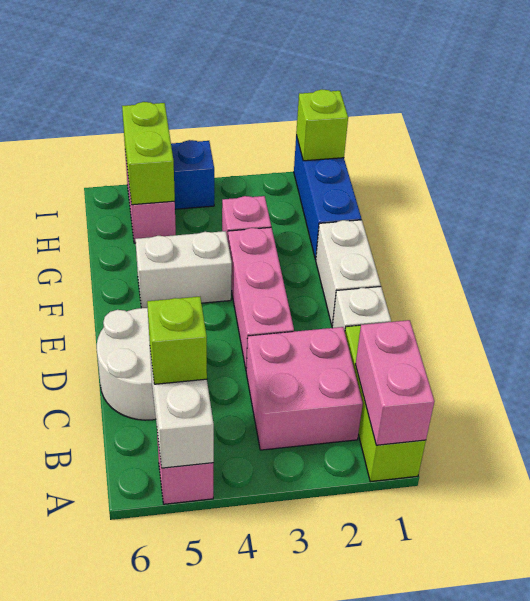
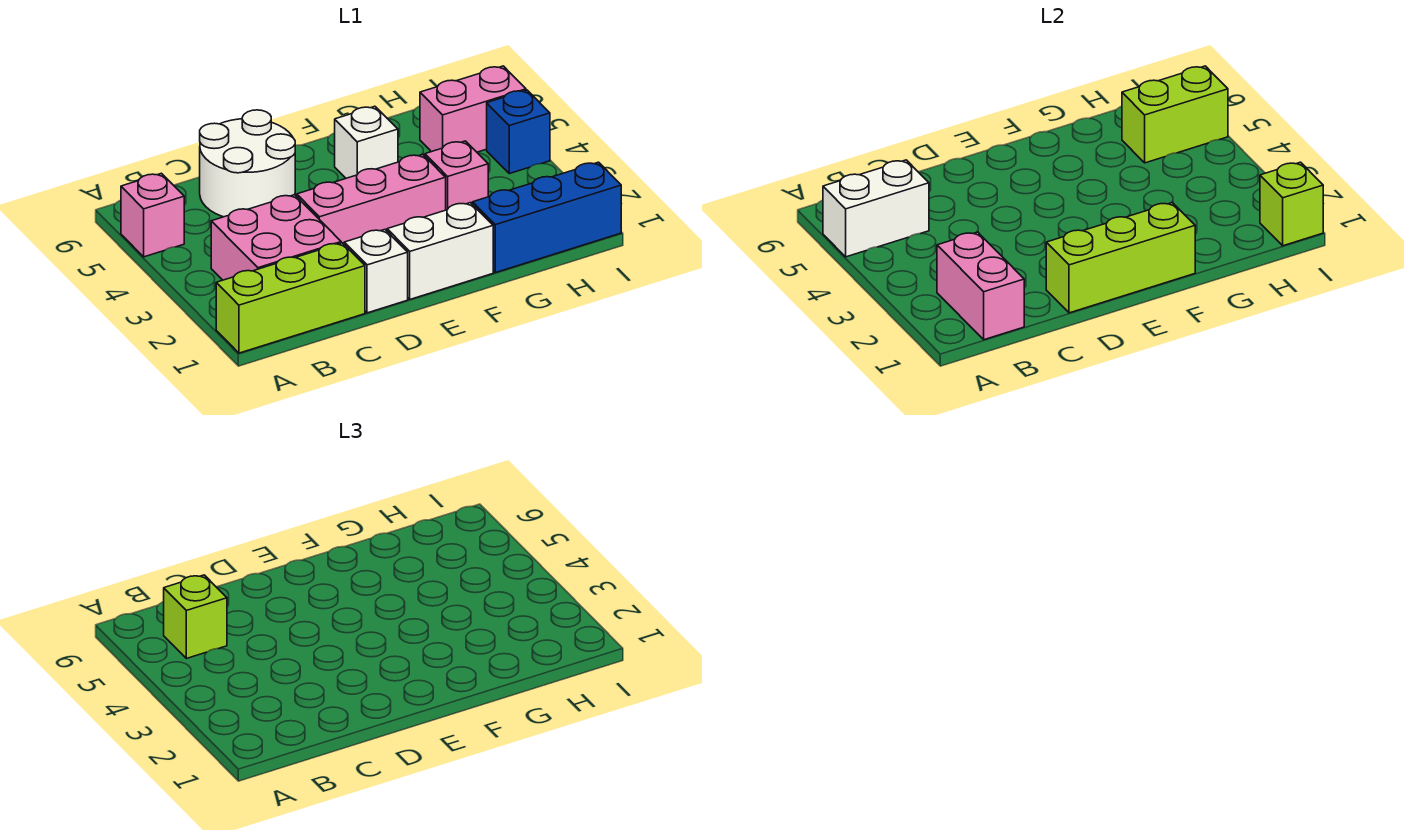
pink brick A1:B1 level 2 -> pink brick B1:B2 level 2
none -> lime brick D1:F1 level 2
white brick F4:F5 level 1 -> white brick F5 level 1

